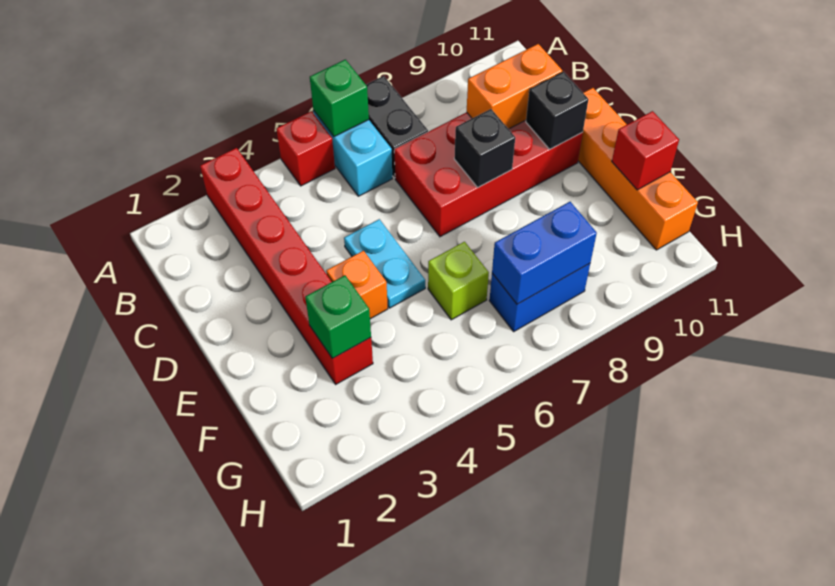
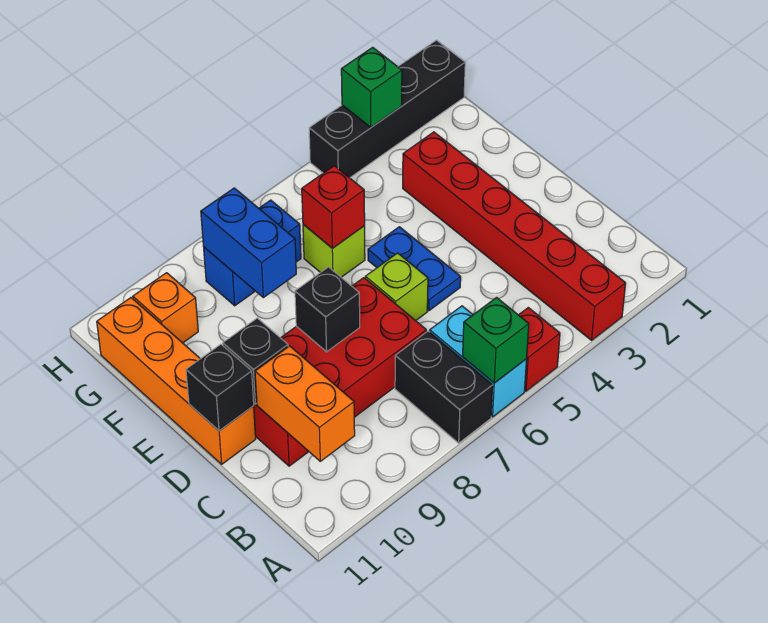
orange brick C9:C10 level 2 -> orange brick B10:C10 level 2
cyan plate D5:E5 level 1 -> blue plate D5:E5 level 1
none -> lime brick D6 level 1
none -> black brick D11 level 2
orange brick E4 level 1 -> orange brick G10 level 1
green brick F3 level 2 -> green brick H3 level 2
red brick F11 level 2 -> red brick F6 level 2
blue brick G7:G8 level 2 -> blue brick F8:G8 level 2
none -> black brick H1:H4 level 1

